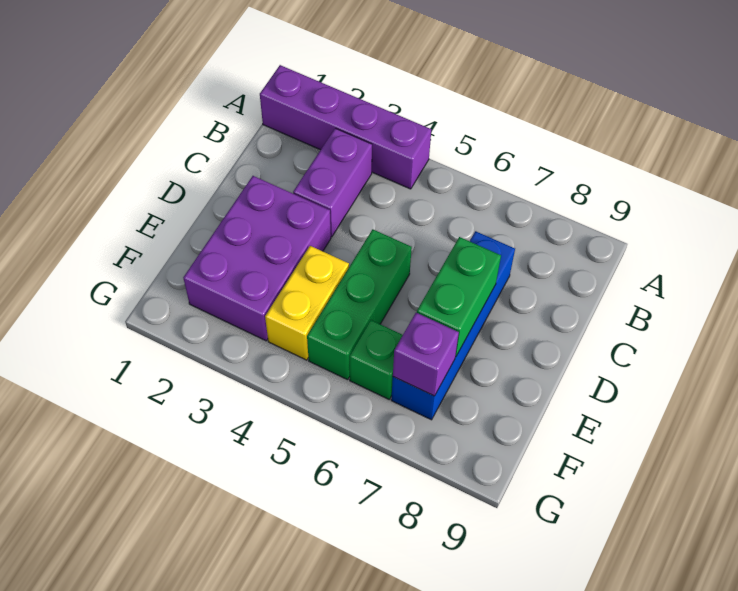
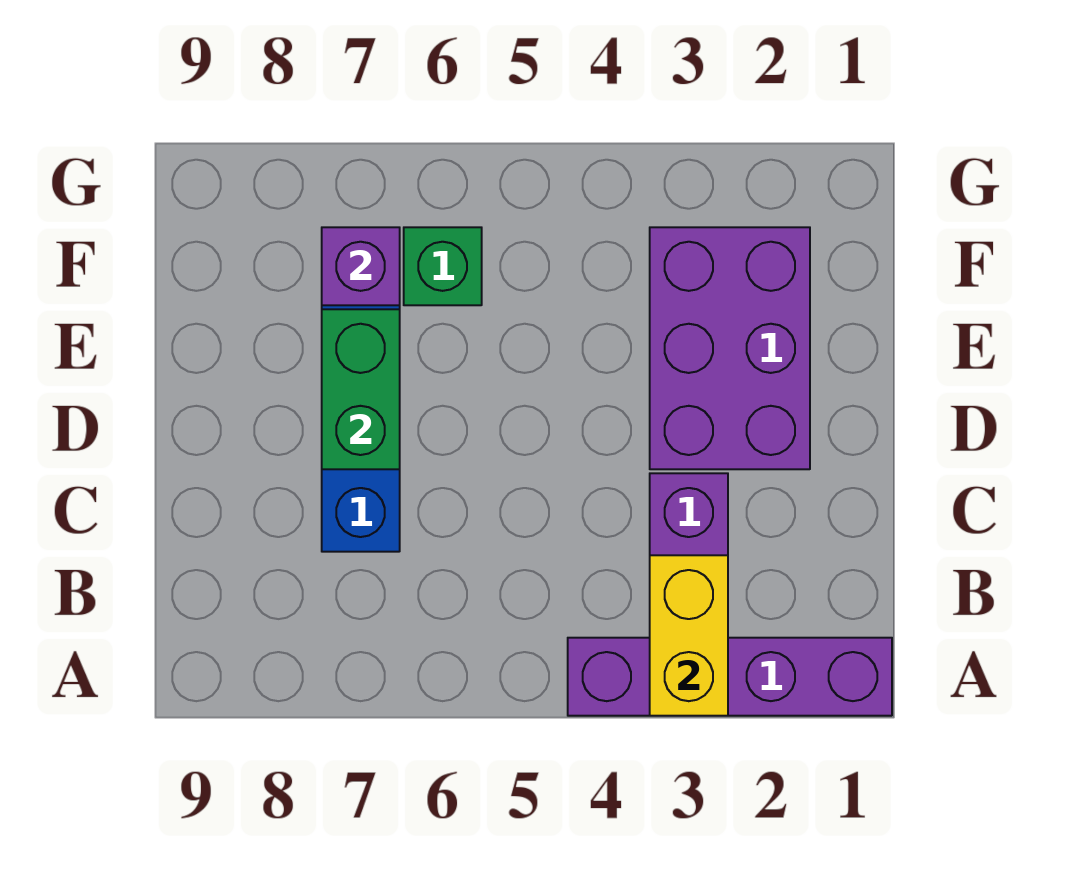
green brick D5:F5 level 1 -> none
yellow brick E4:F4 level 1 -> yellow brick A3:B3 level 2

